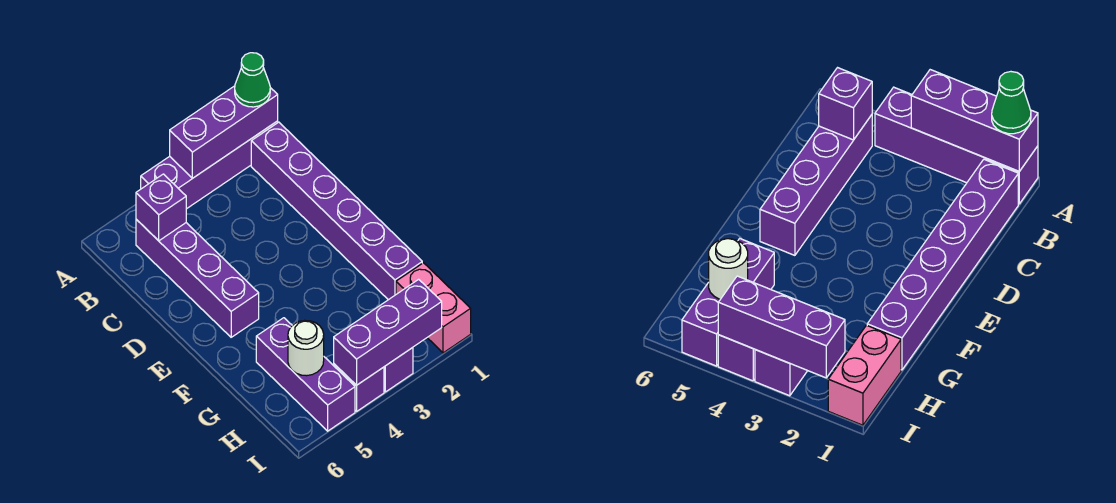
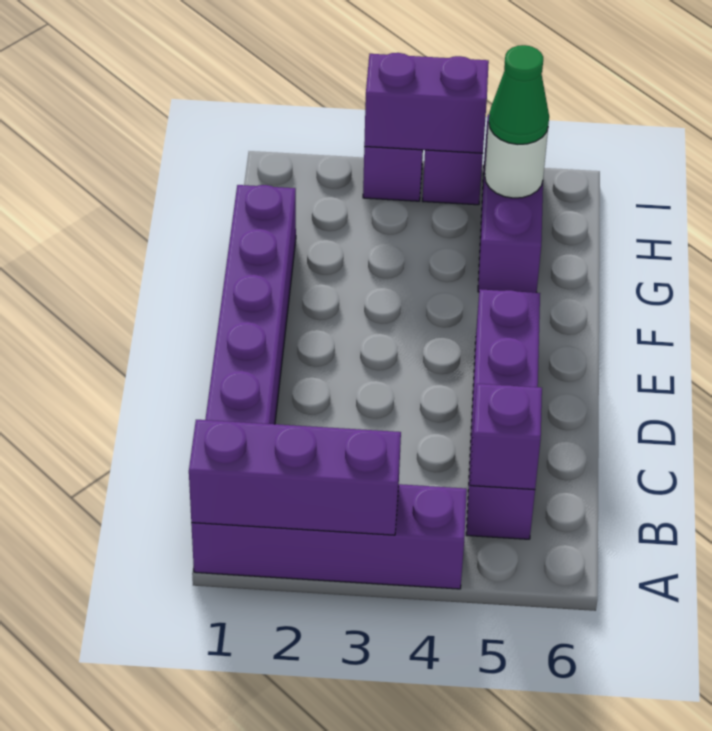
green cone A1 level 3 -> green cone H5 level 3
pink brick H1:I1 level 1 -> none
purple brick I2:I4 level 2 -> purple brick I3:I4 level 2

